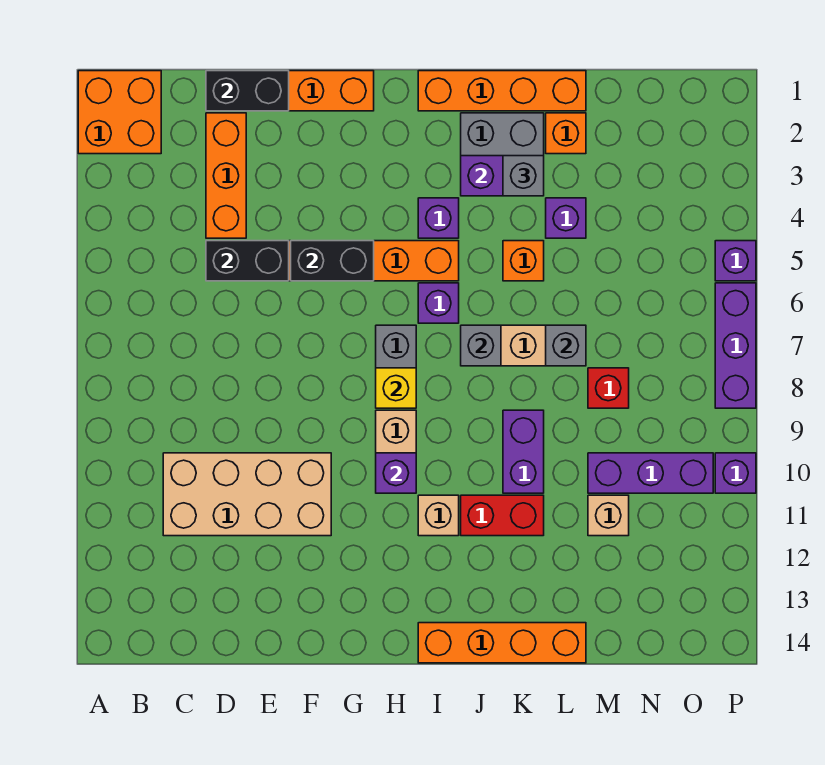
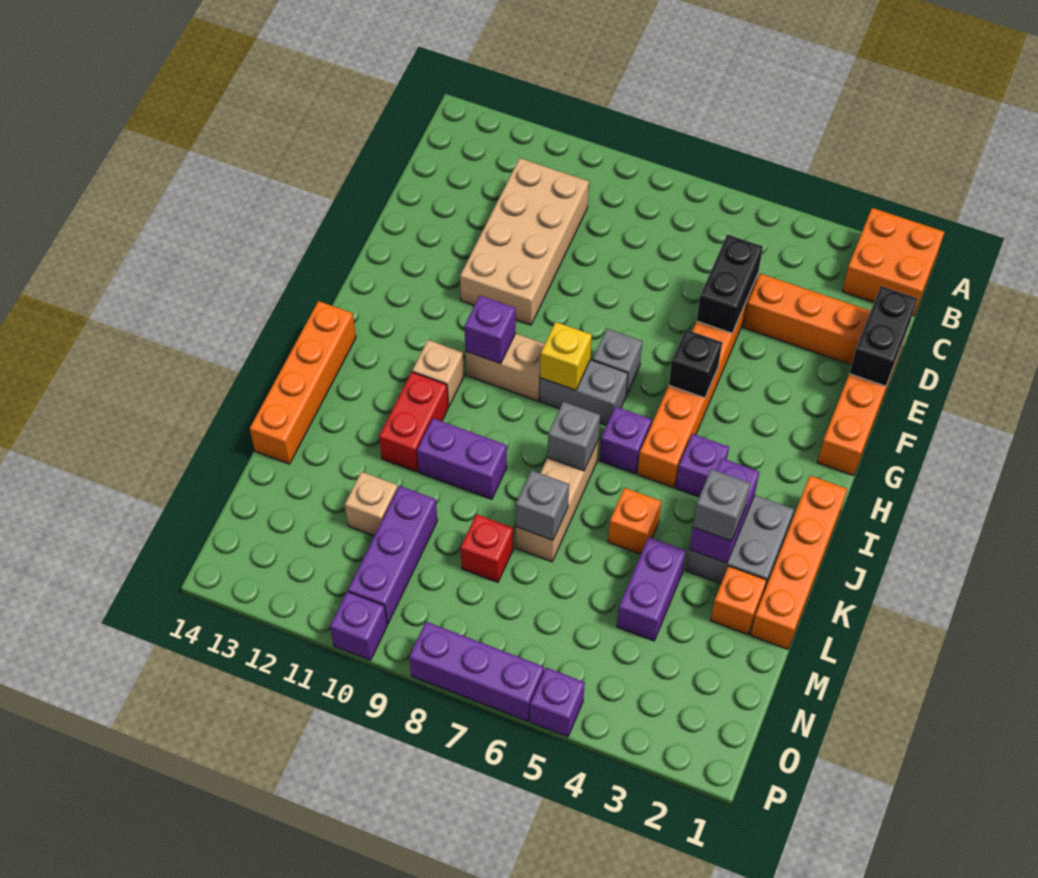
black brick F5:G5 level 2 -> black brick G5 level 2
none -> grey brick G7 level 1
purple brick L4 level 1 -> purple brick L4:M4 level 1

